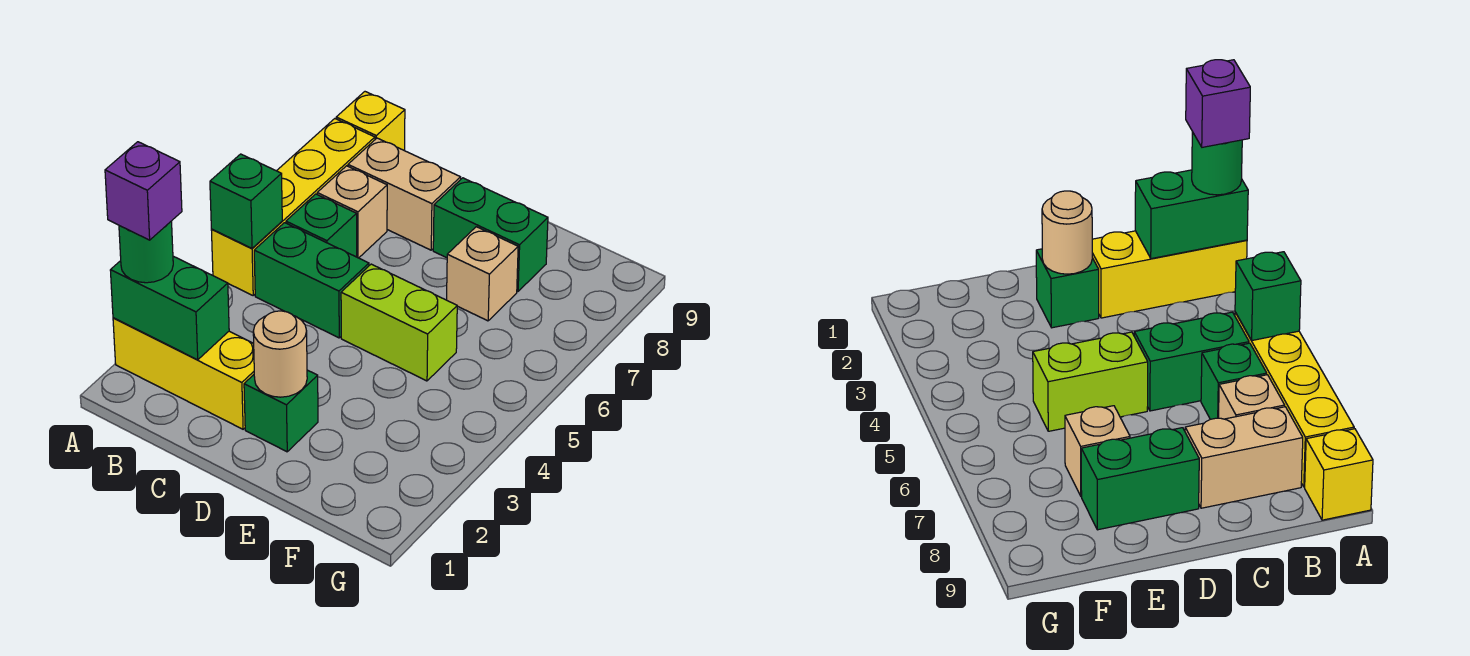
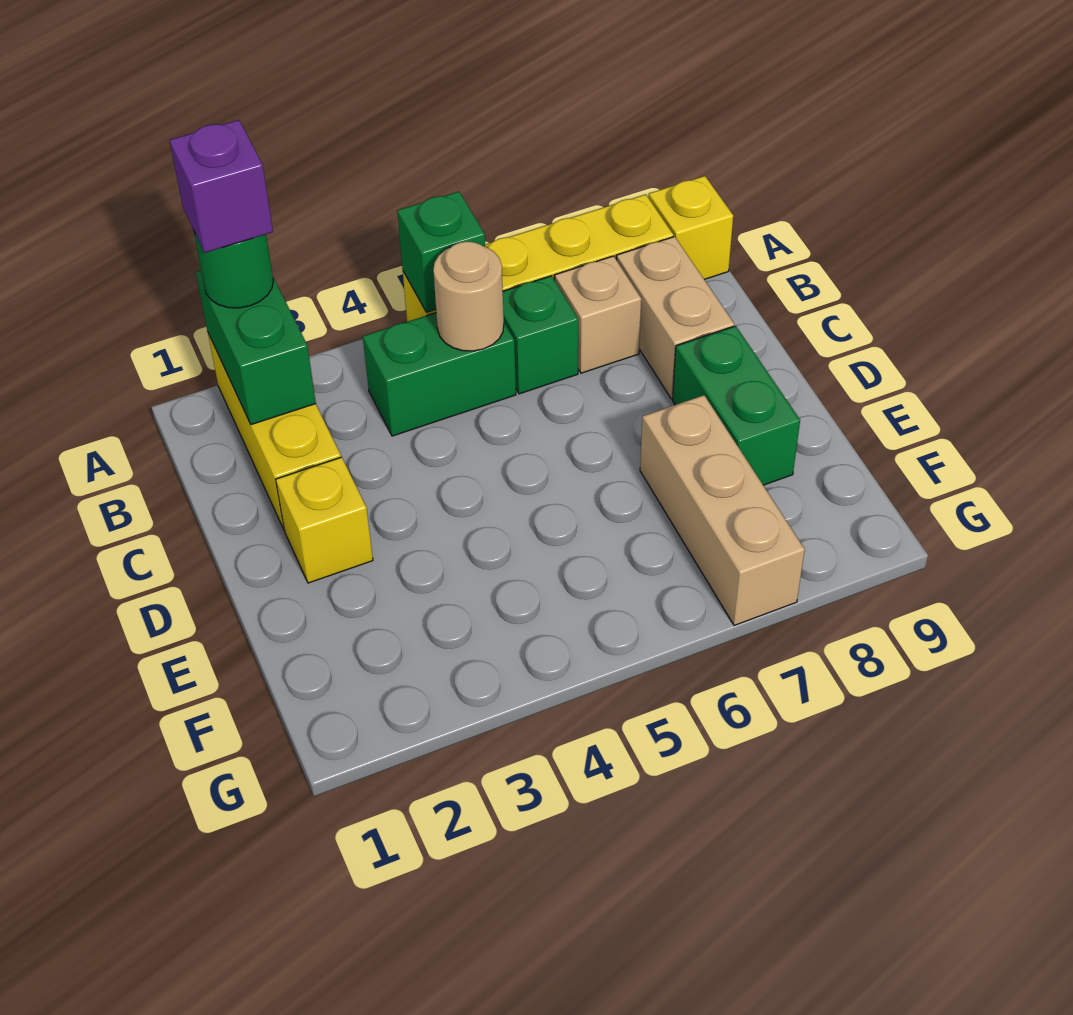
green brick B5:C5 level 1 -> green brick B4:B5 level 1
green brick D2 level 1 -> yellow brick D2 level 1
tan round brick D2 level 2 -> tan round brick B5 level 2
lime brick D5:E5 level 1 -> none
tan brick E7 level 1 -> tan brick E7:G7 level 1

